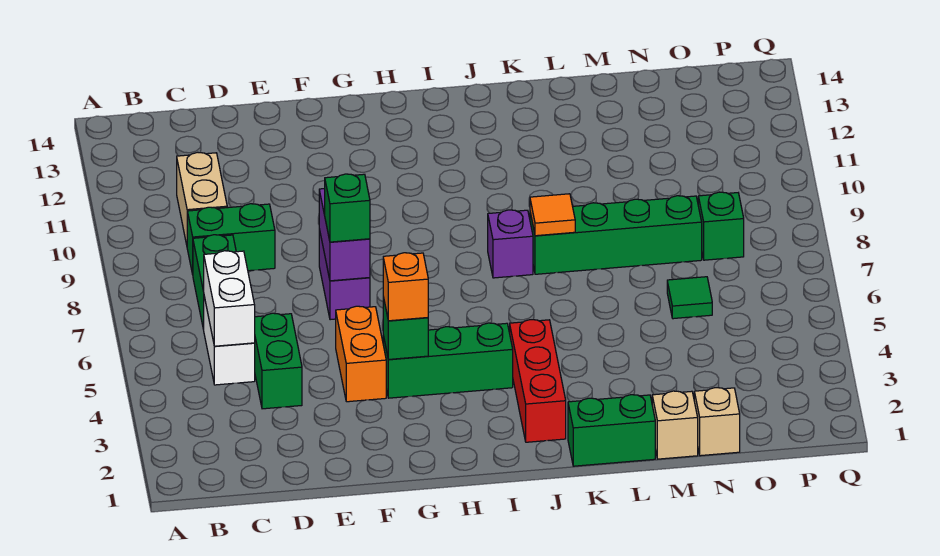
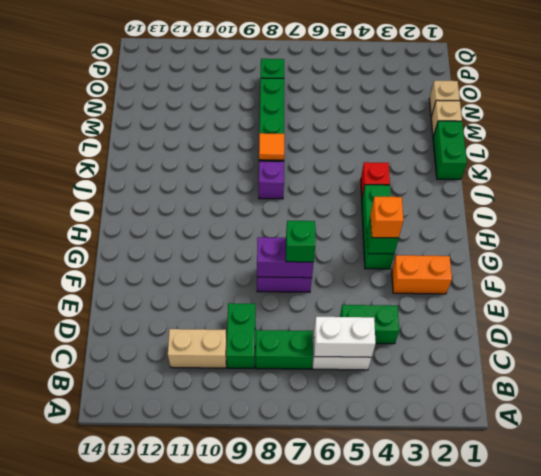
orange brick F4:F5 level 1 -> orange brick F2:F3 level 1
red brick J2:J4 level 1 -> red brick J4 level 1
green tile N6 level 1 -> none

